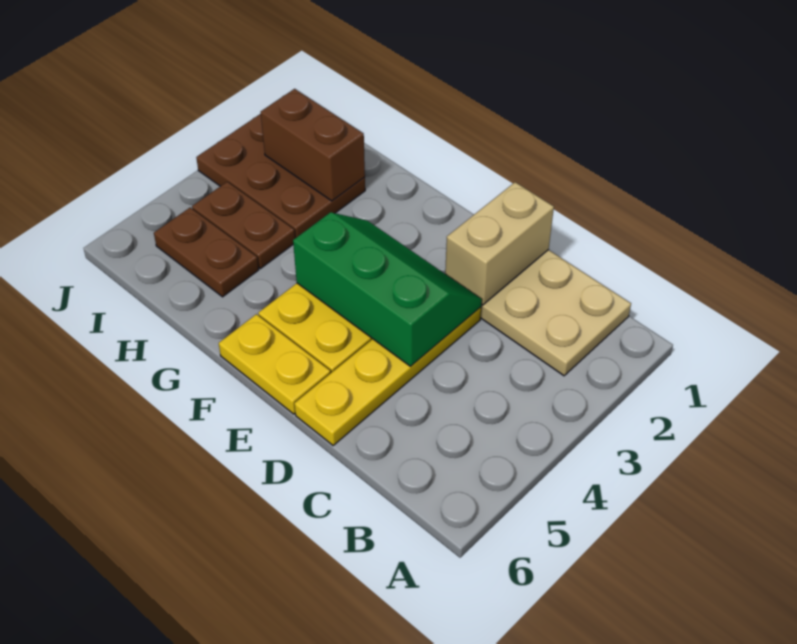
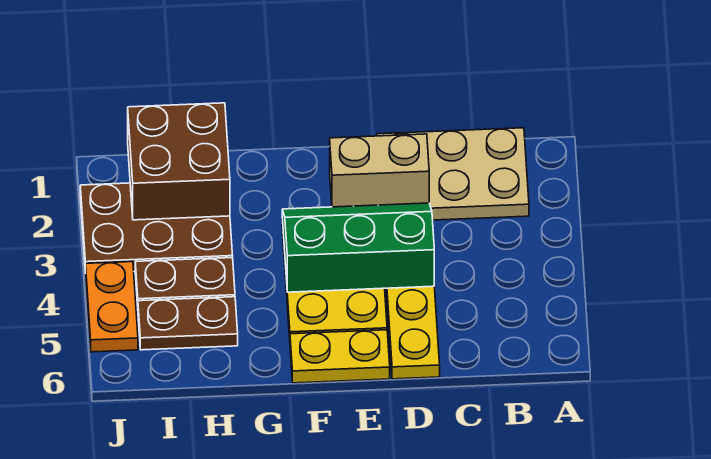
tan brick D1:D2 level 2 -> tan brick D2:E2 level 2
brown brick H2:I2 level 2 -> brown brick H1:I2 level 2
none -> orange plate J4:J5 level 1

